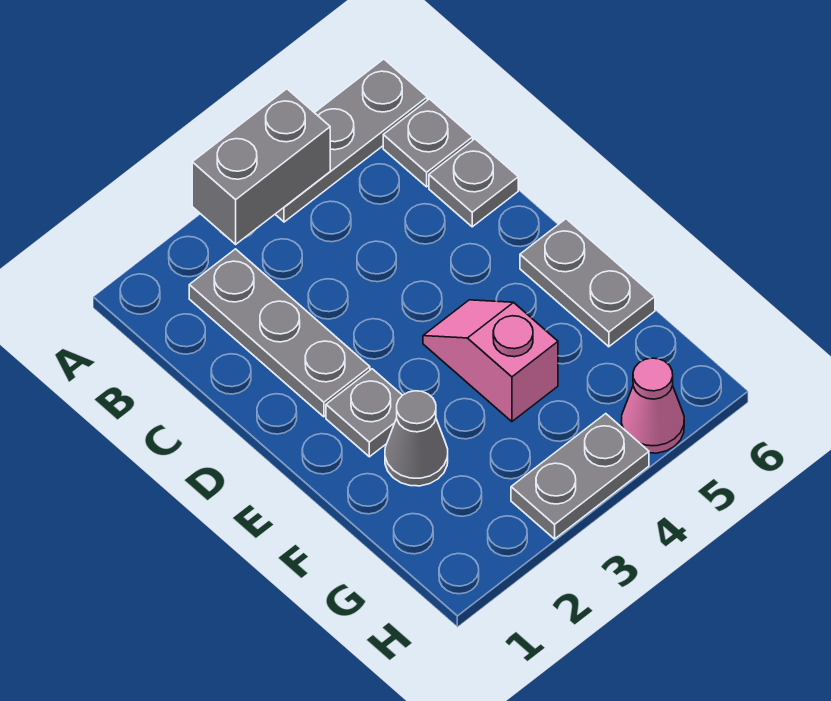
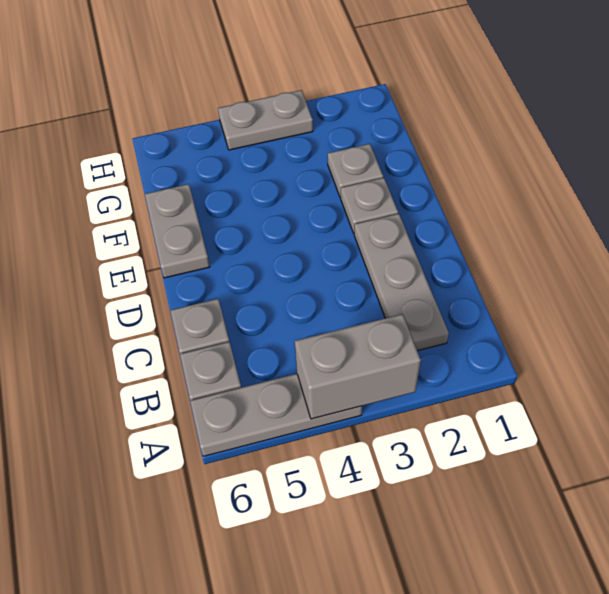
pink slope E4:F4 level 1 top F -> none
grey cone F2 level 1 -> grey plate F2 level 1
pink cone H5 level 1 -> none

